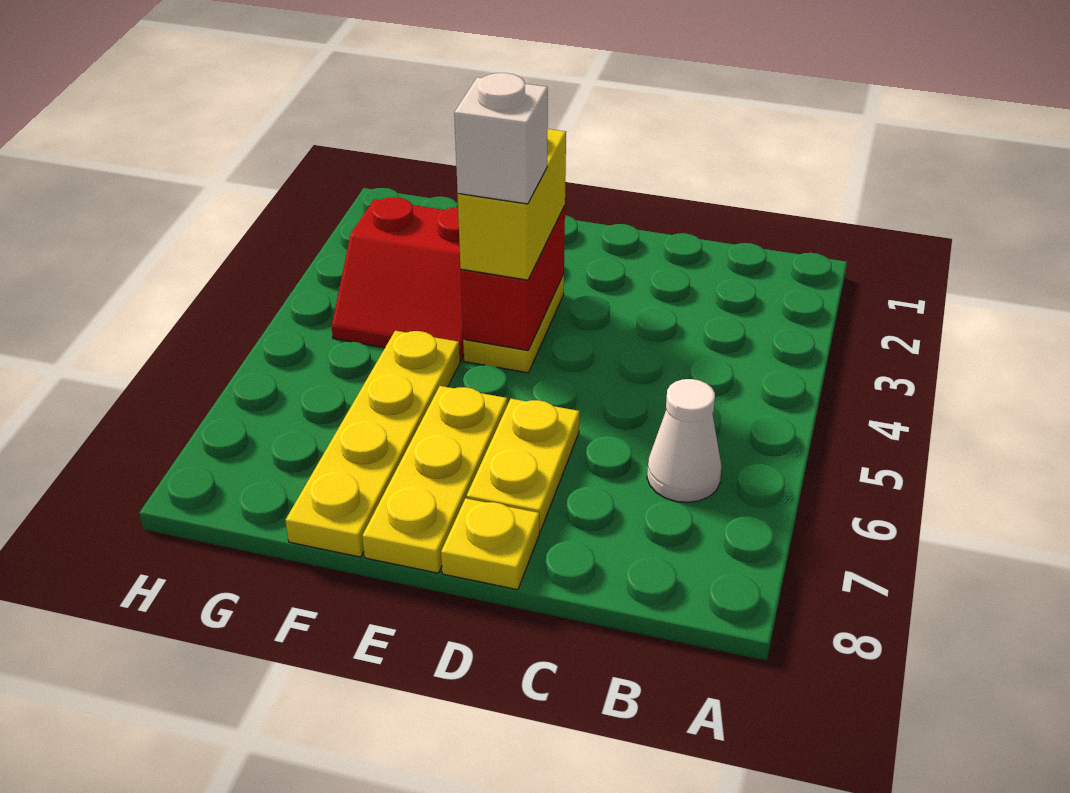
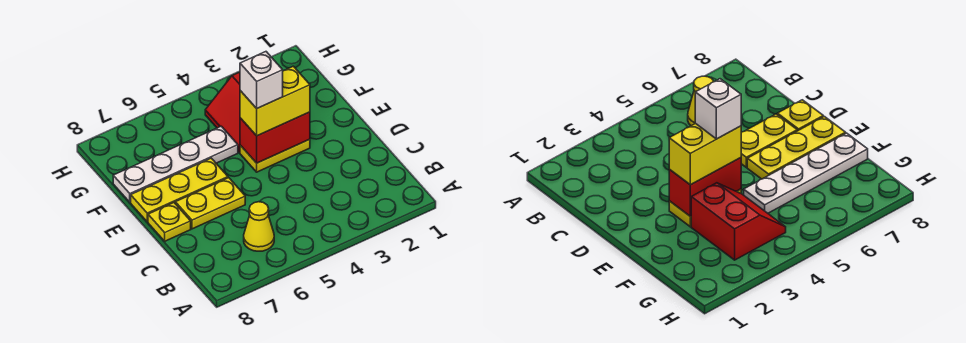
white cone B6 level 1 -> yellow cone B6 level 1
yellow plate F5:F8 level 1 -> white plate F5:F8 level 1

